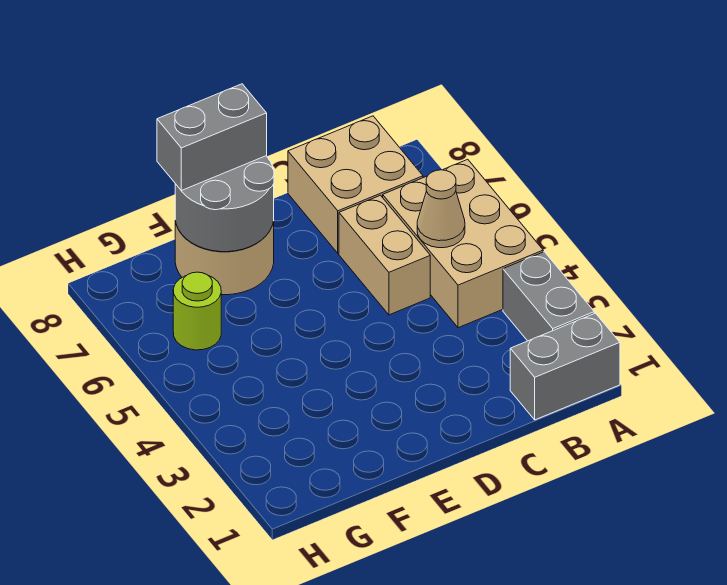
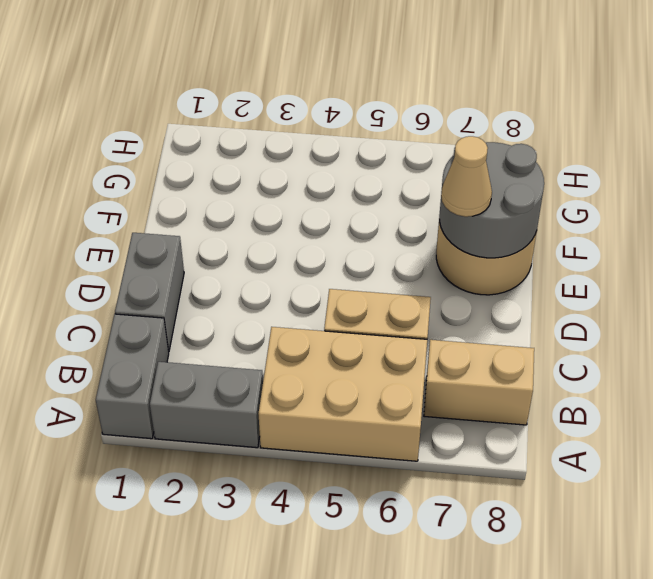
tan cone B5 level 2 -> tan cone E7 level 3
tan brick B7:C8 level 1 -> tan brick B7:B8 level 1
grey brick E8:F8 level 3 -> grey brick C1:D1 level 1
lime round brick G6 level 1 -> none

